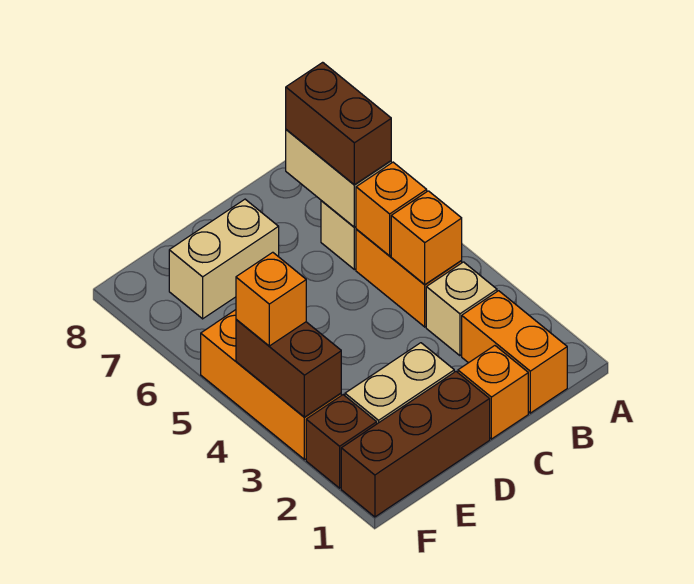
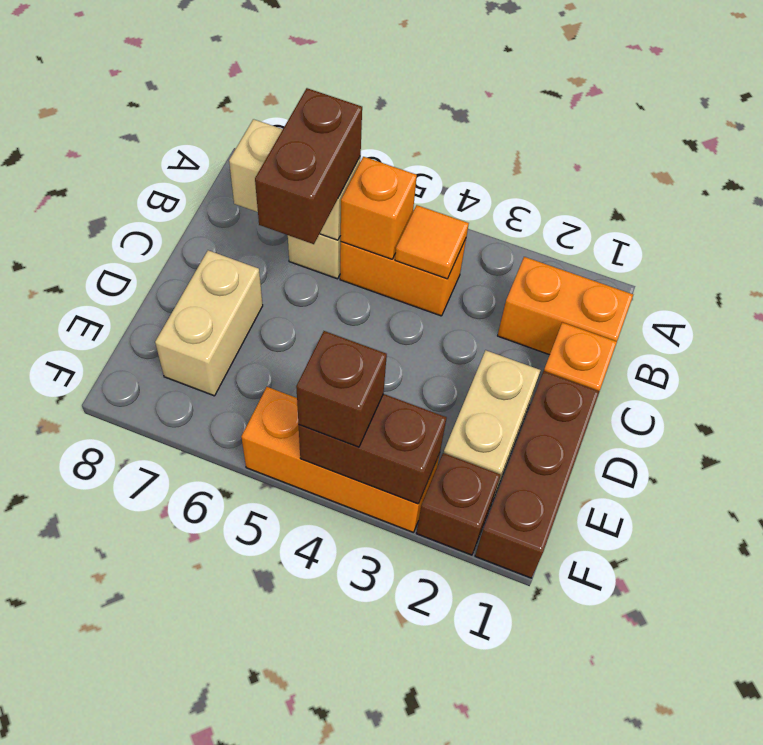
tan brick B3 level 1 -> none
orange brick B4 level 2 -> orange tile B4 level 2
brown brick B6:B7 level 3 -> brown brick B6:C6 level 3
orange brick F4 level 3 -> brown brick F4 level 3

